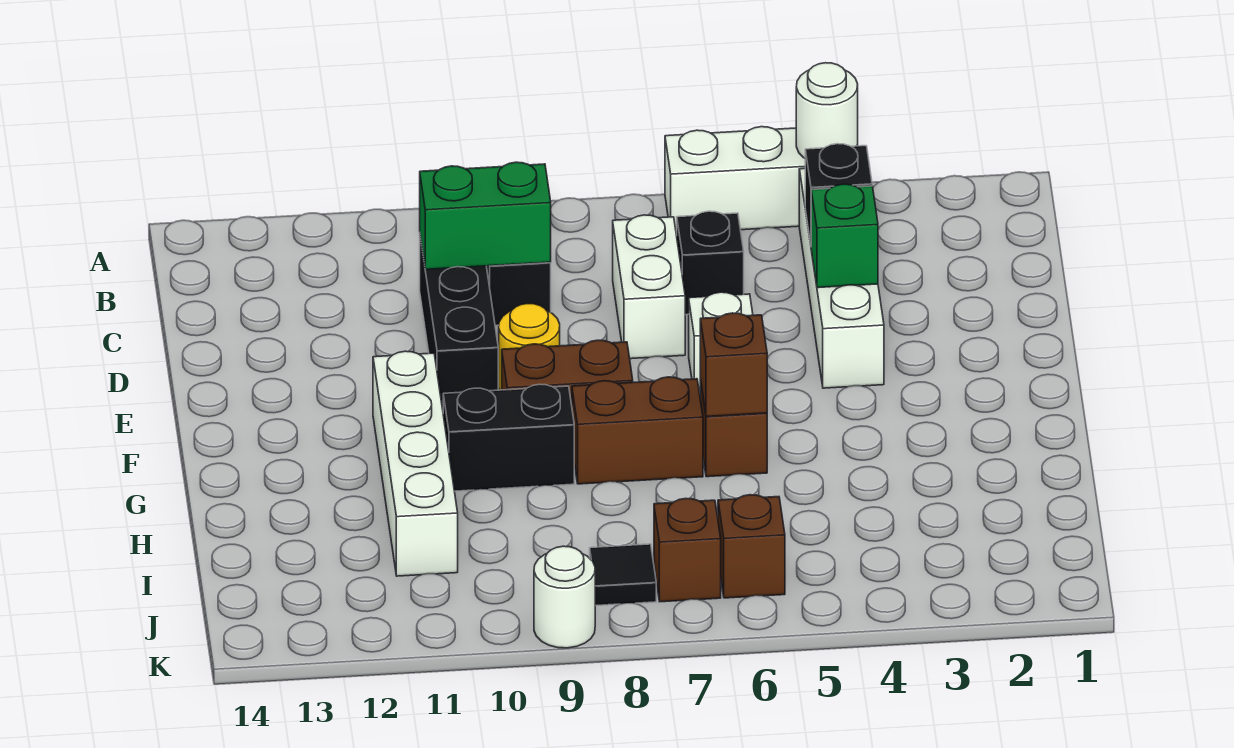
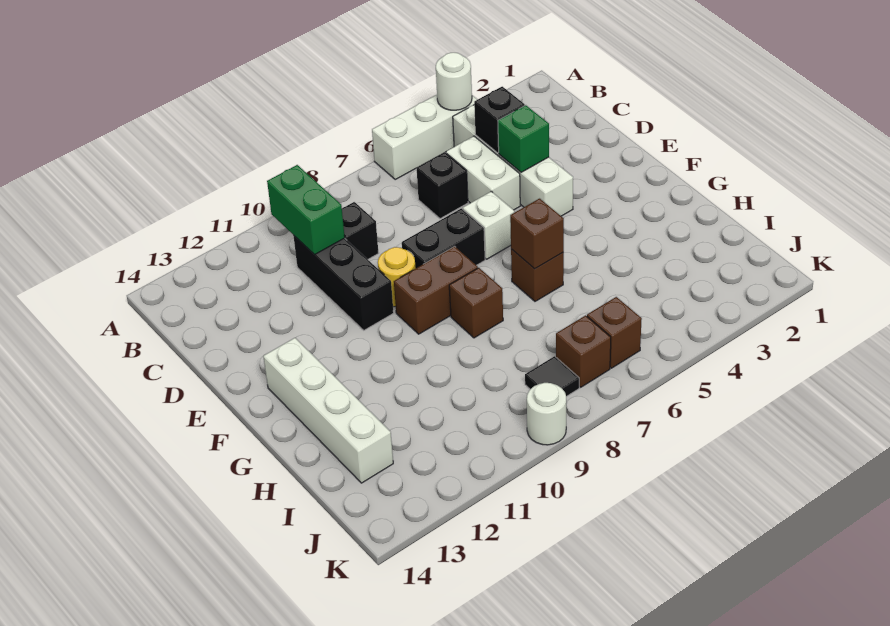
white brick C7:D7 level 1 -> white brick C5:D5 level 1
green brick C9:C10 level 2 -> green brick B10:C10 level 2
white brick F11:I11 level 1 -> white brick F13:I13 level 1
brown brick G7:G8 level 1 -> brown brick G8 level 1
black brick G9:G10 level 1 -> black brick E7:E8 level 1

